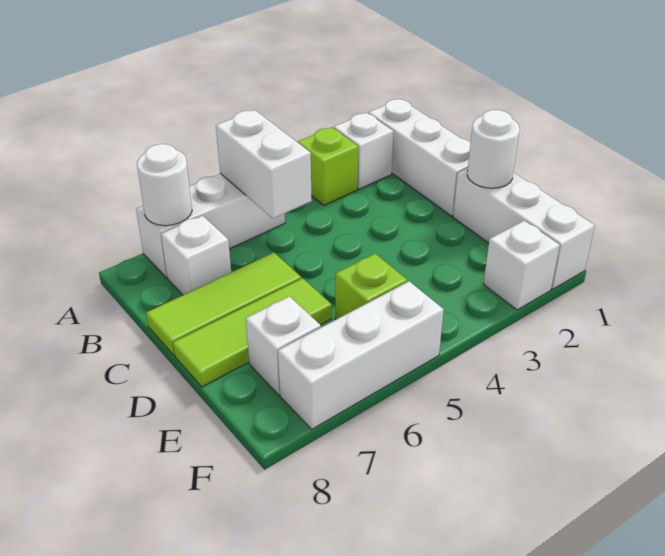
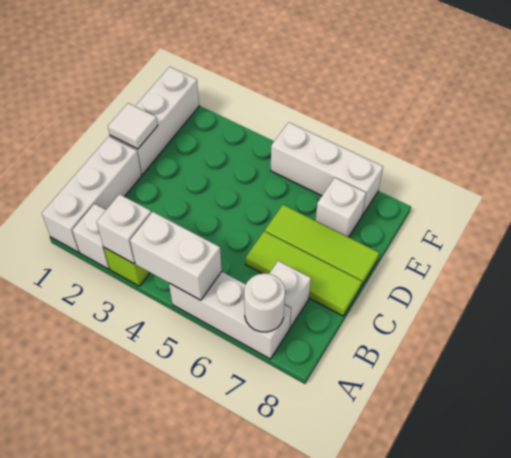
white brick A5:B5 level 2 -> white brick A4:A5 level 2
white round brick D1 level 2 -> white tile D1 level 2
lime brick E5 level 1 -> none
white brick F2 level 1 -> white brick A3 level 2

